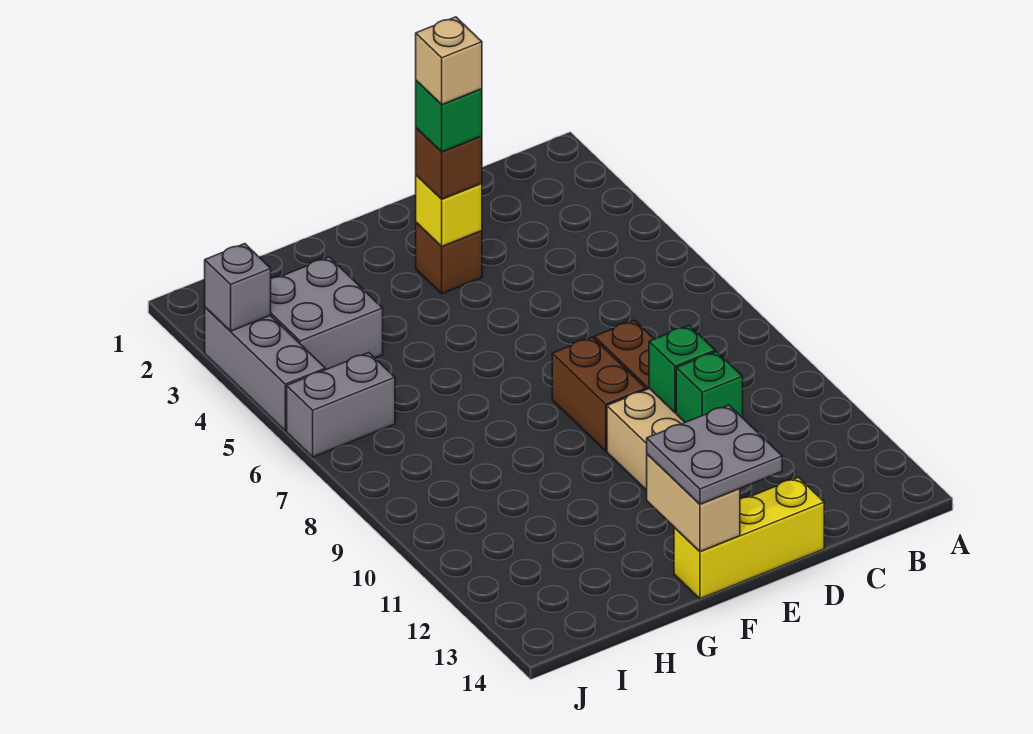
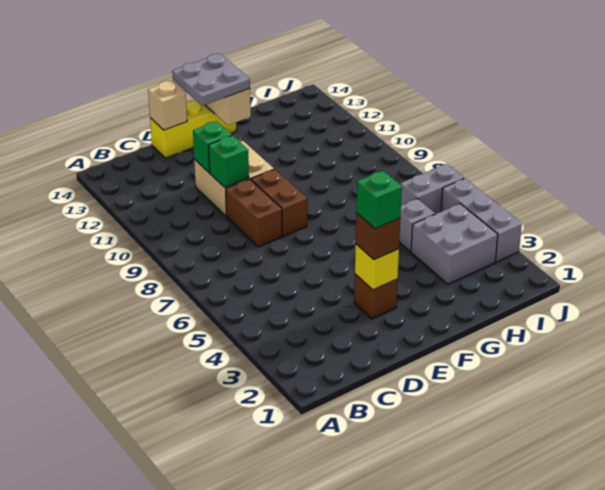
tan brick E3 level 5 -> tan brick D14 level 2
grey brick J3 level 2 -> grey brick H5 level 1

